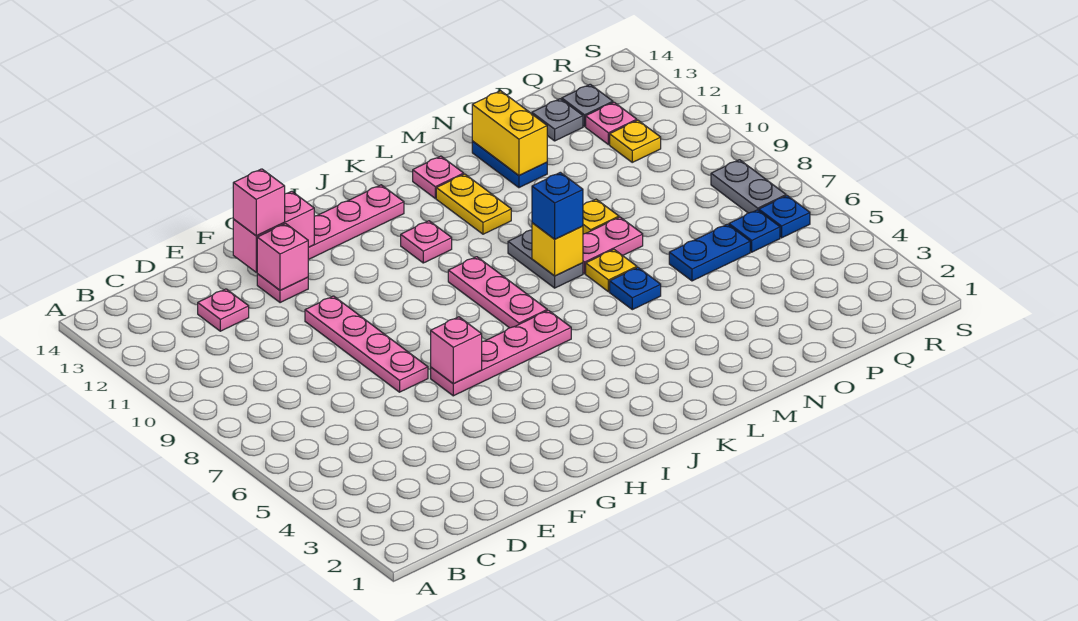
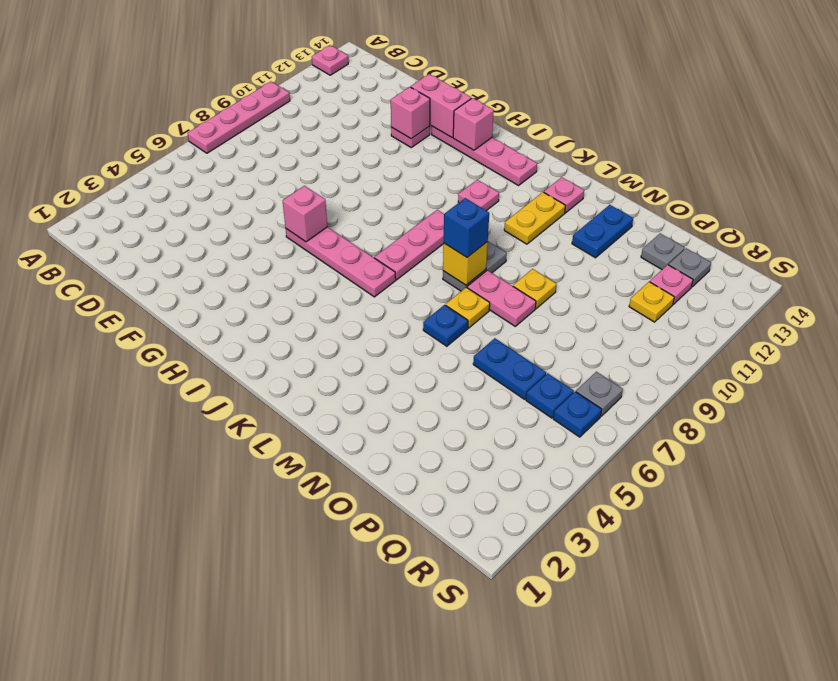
pink plate D12 level 1 -> pink plate A13 level 1
pink plate F7:F10 level 1 -> pink plate A7:A10 level 1
pink brick F13 level 3 -> pink brick H13 level 2
yellow brick N12:N13 level 2 -> none
grey plate R7:R8 level 1 -> grey plate R7 level 1

